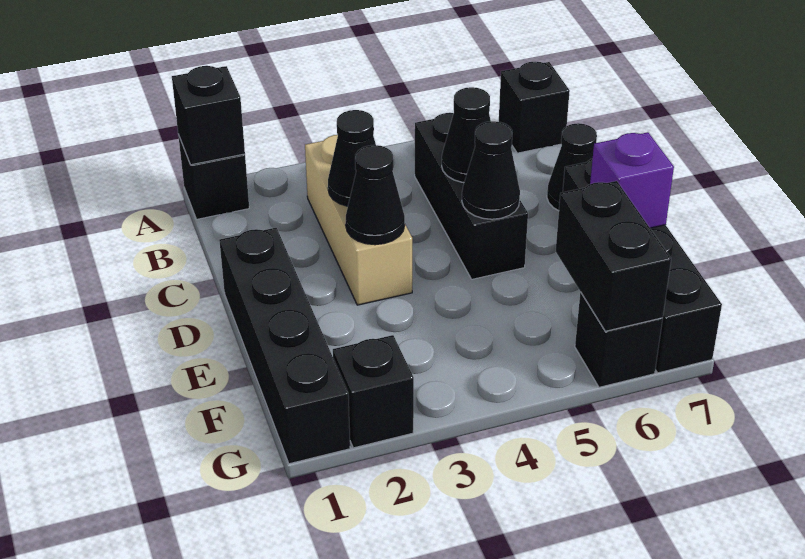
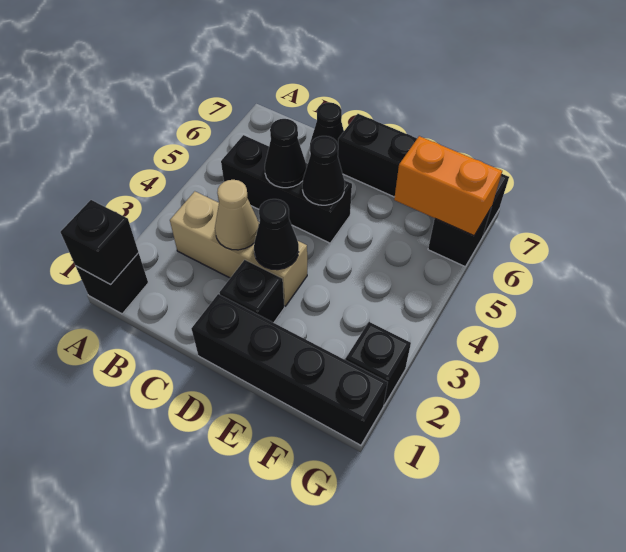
black brick A7 level 1 -> black brick D2 level 1
black cone C3 level 2 -> tan cone C3 level 2
purple brick E7 level 2 -> none
black brick F6:G6 level 2 -> orange brick F6:G6 level 2

